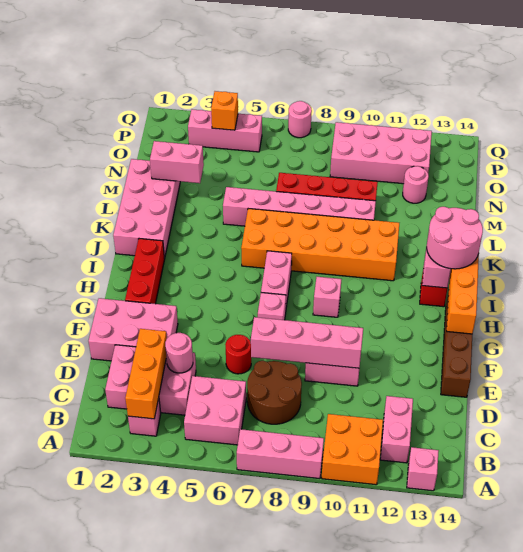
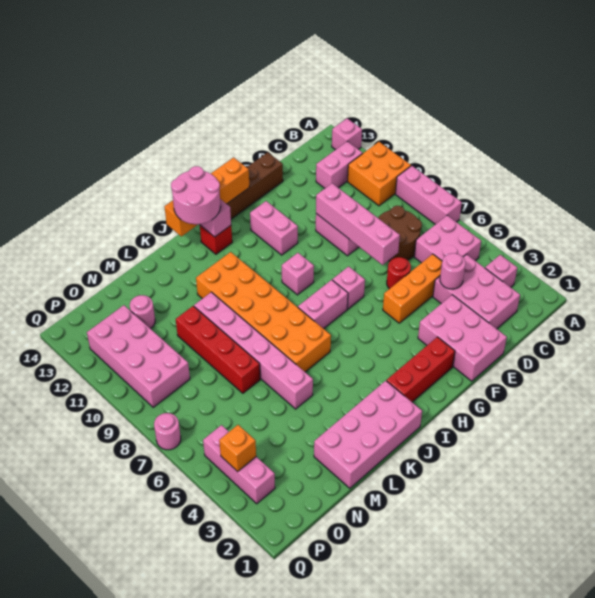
orange brick B3:D3 level 2 -> orange brick D5:F5 level 1
pink brick M2:M3 level 2 -> pink brick G11:G12 level 1

